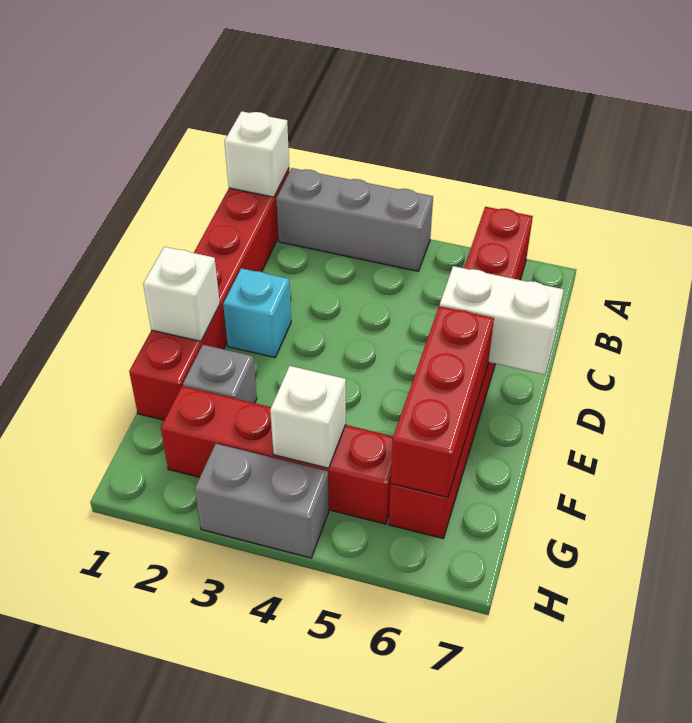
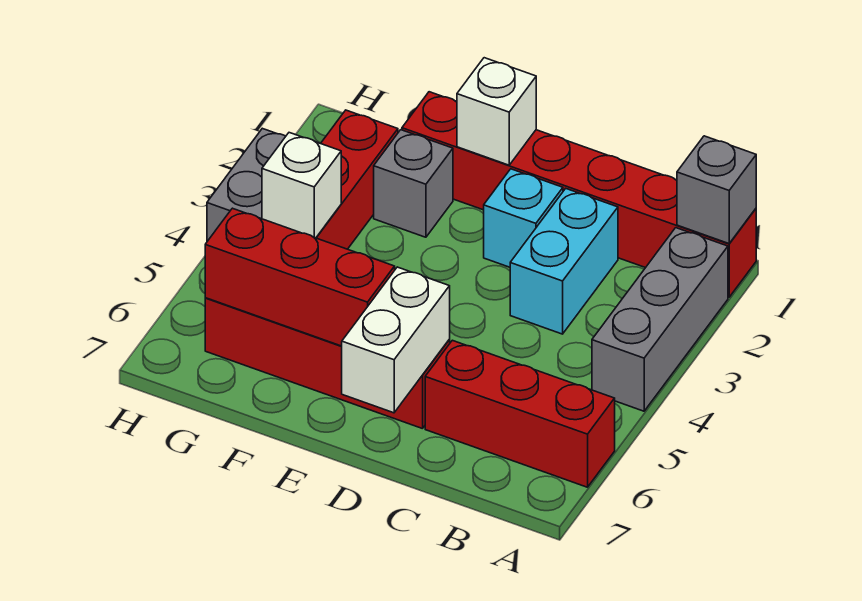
white brick A1 level 2 -> grey brick A1 level 2
none -> cyan brick C2:C3 level 1

